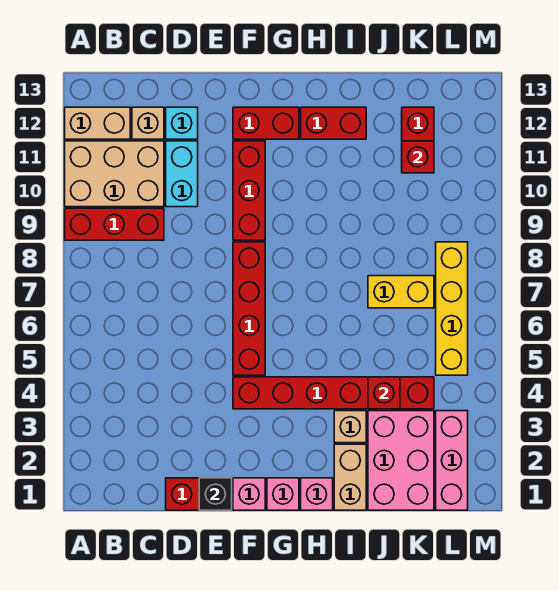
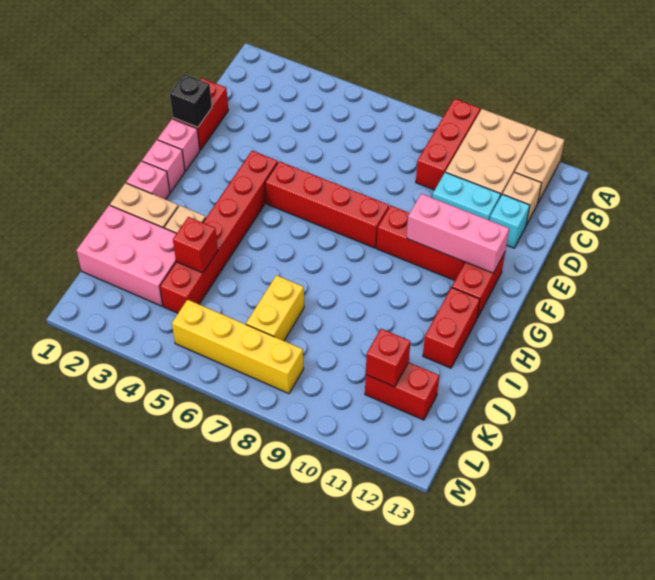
pink brick L1:L3 level 1 -> pink brick F10:F12 level 2

